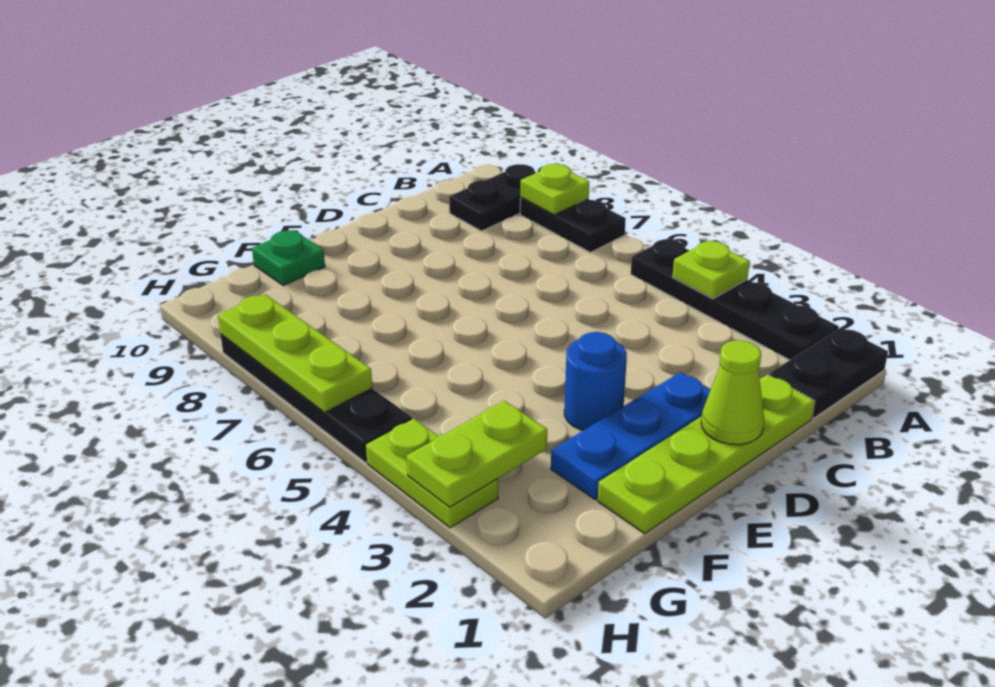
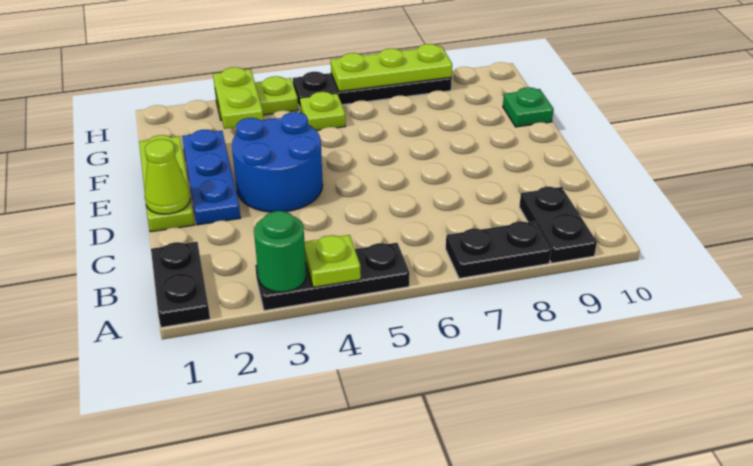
black plate A2:A5 level 1 -> black plate A3:A5 level 1
none -> green round brick A3 level 2
lime plate A8 level 2 -> lime plate G5 level 1
lime plate C1:F1 level 1 -> lime plate D1:F1 level 1
blue round brick E3 level 1 -> blue round brick D3:E4 level 1

